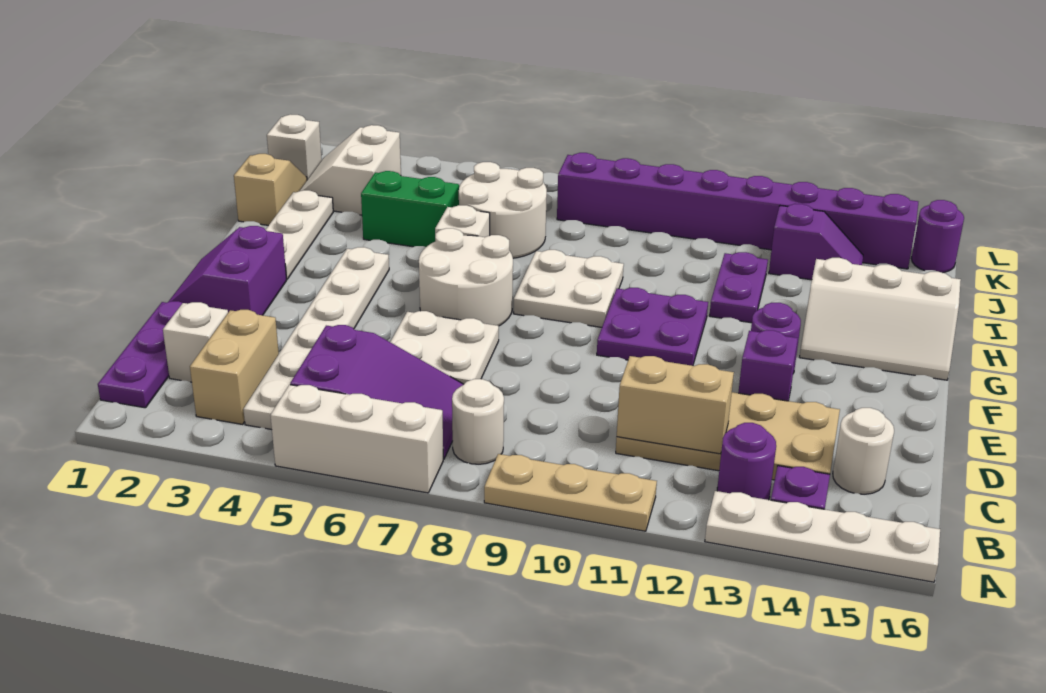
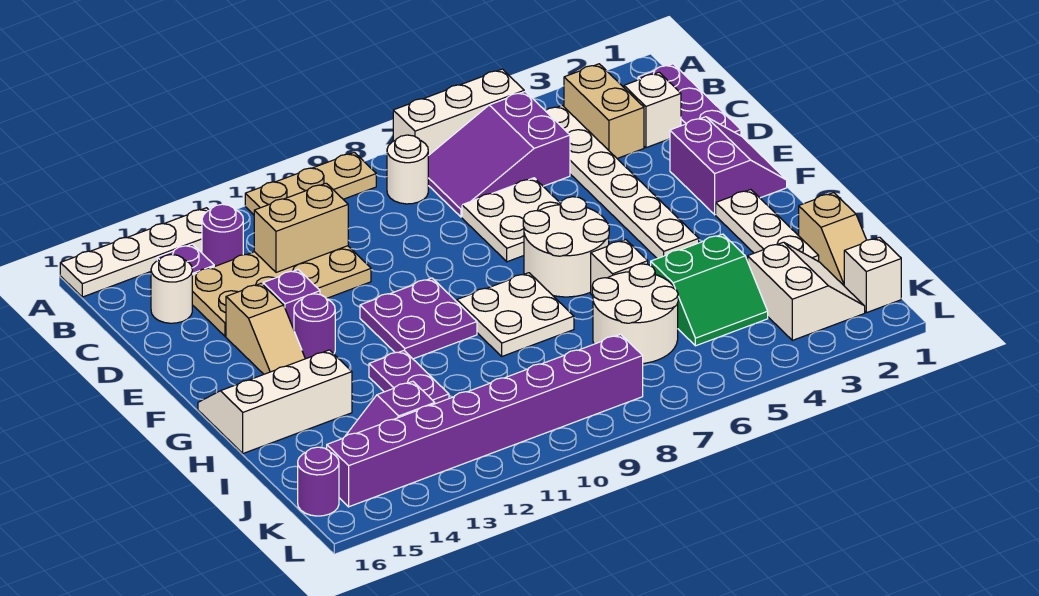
none -> tan slope E14:F14 level 1 top E

